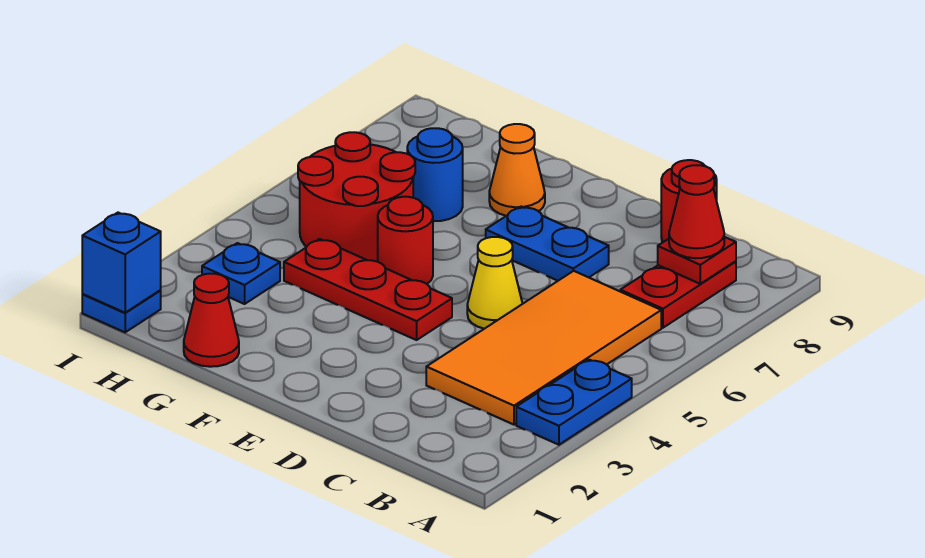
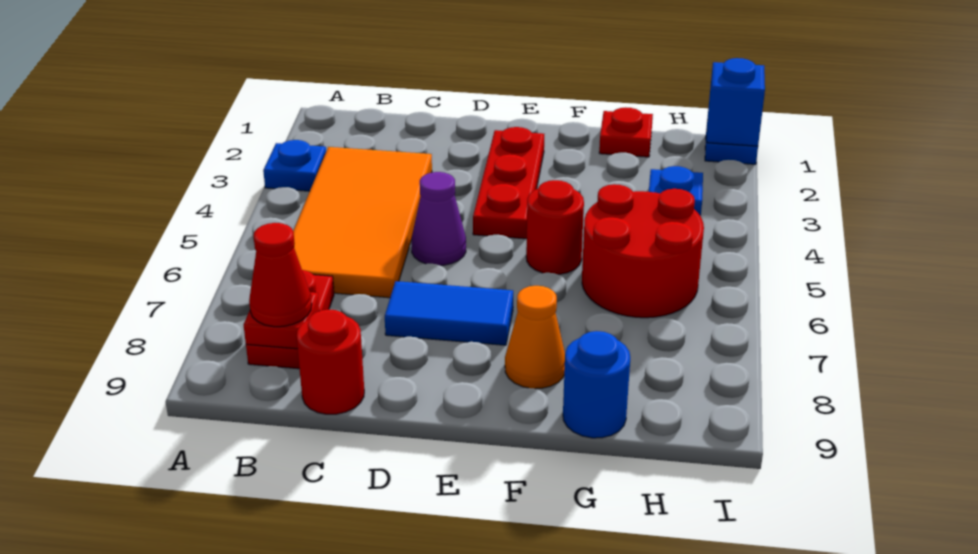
blue plate A3:A4 level 1 -> blue plate A3 level 1
yellow cone D5 level 1 -> purple cone D5 level 1
blue plate D7:E7 level 1 -> blue tile D7:E7 level 1
red plate E4:G4 level 1 -> red plate E2:E4 level 1
red cone G1 level 1 -> red plate G1 level 1
blue round brick G7 level 1 -> blue round brick G9 level 1

